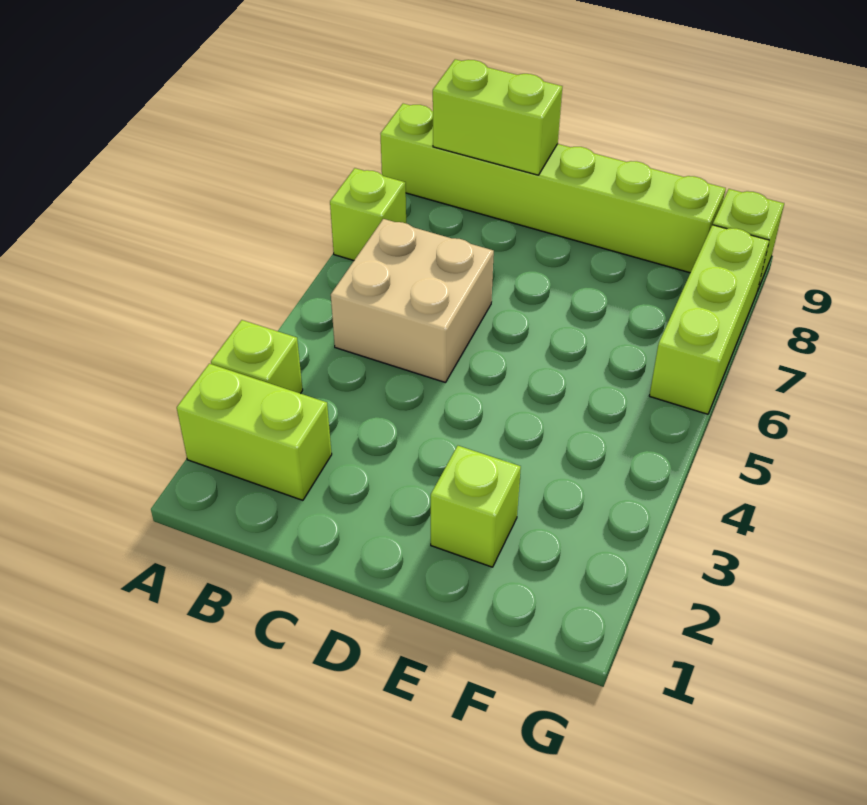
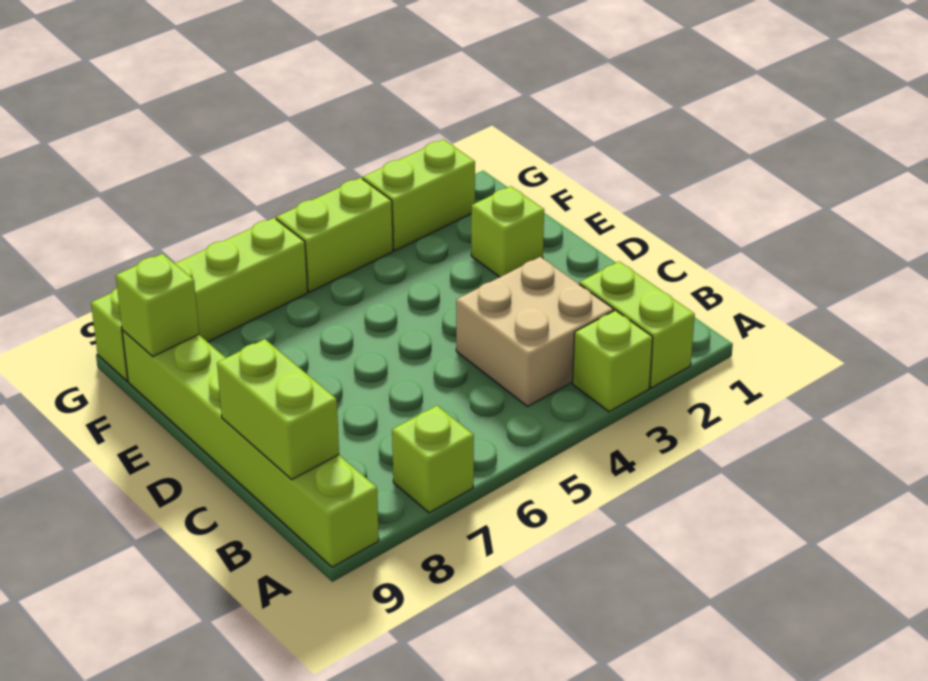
tan brick B5:C6 level 1 -> tan brick B3:C4 level 1
none -> lime brick F9 level 2
none -> lime brick G2:G3 level 1
none -> lime brick G4:G5 level 1

